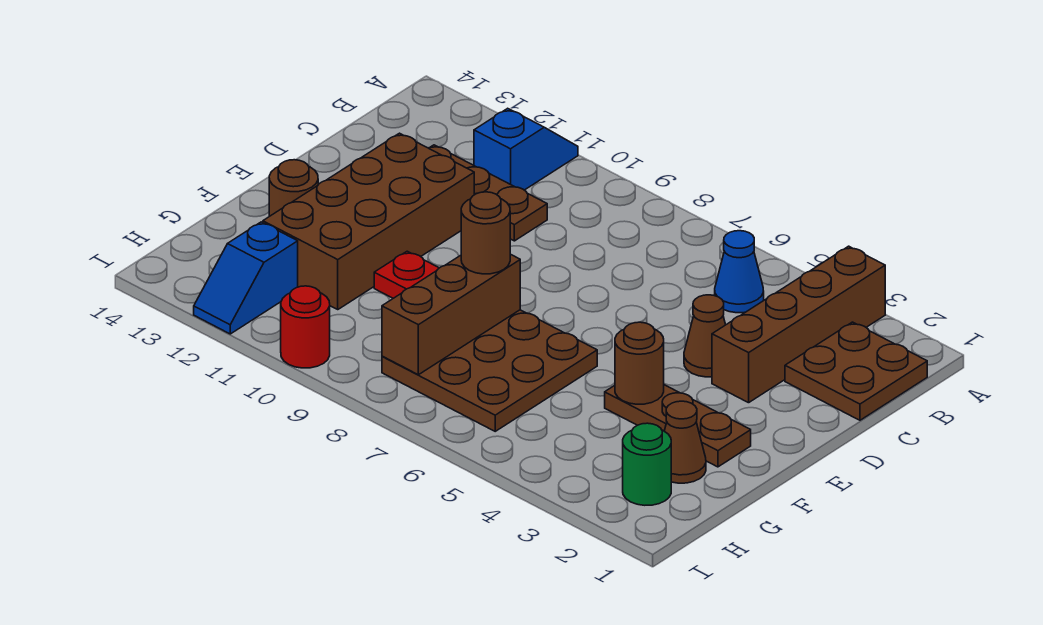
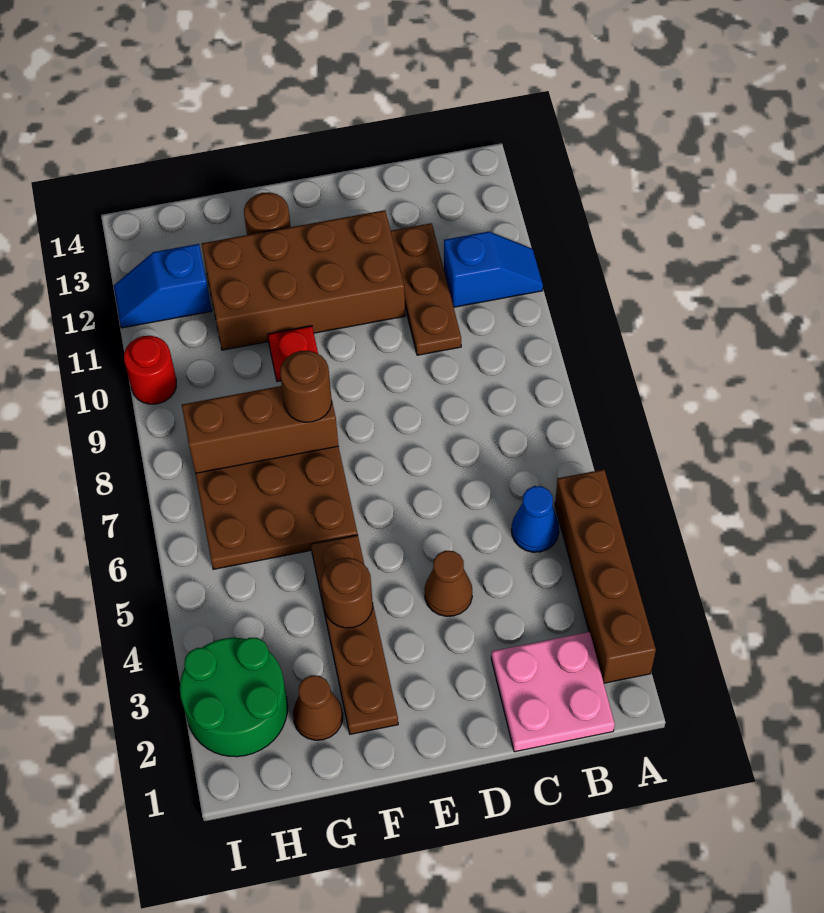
brown brick A3:D3 level 1 -> brown brick A2:A5 level 1
brown plate B1:C2 level 1 -> pink plate B1:C2 level 1
brown plate F2:F4 level 1 -> brown plate F2:F5 level 1
green round brick H2 level 1 -> green round brick H2:I3 level 1

